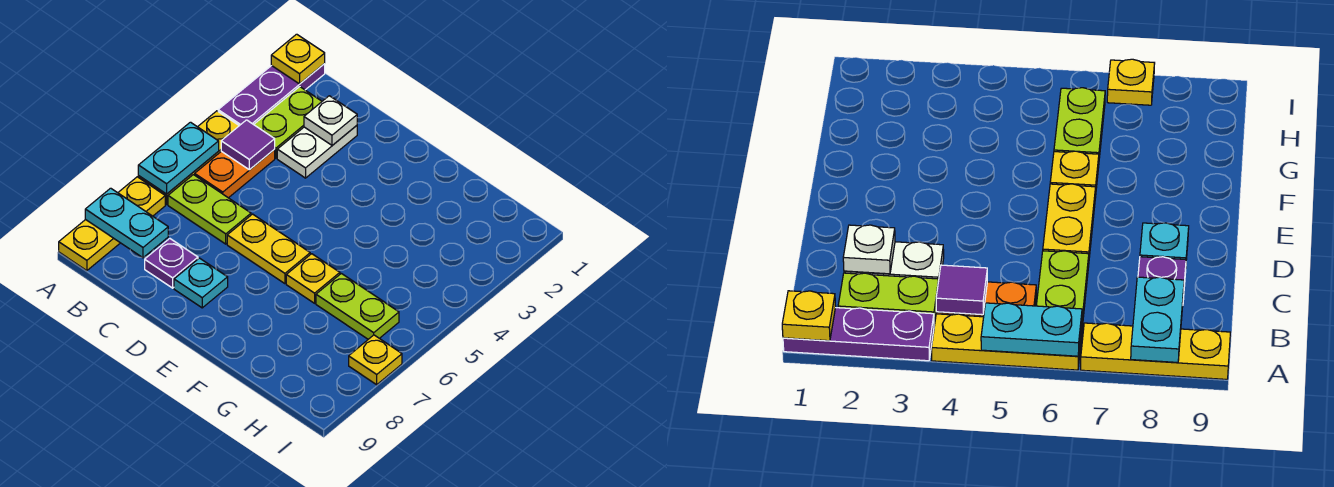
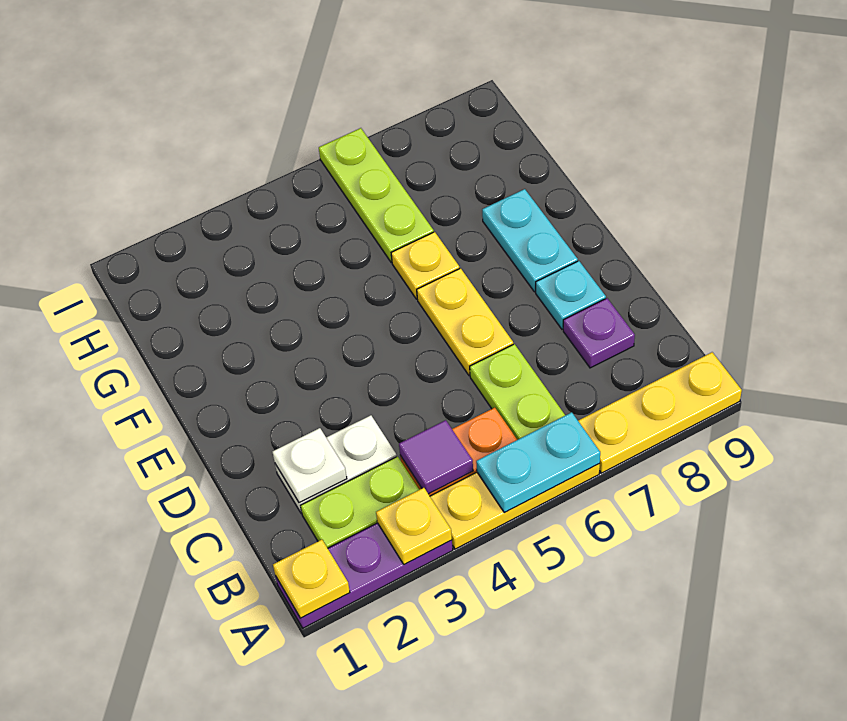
cyan plate A8:B8 level 2 -> cyan plate E8:F8 level 1
lime plate G6:H6 level 1 -> lime plate G6:I6 level 1
yellow plate I7 level 1 -> yellow plate A3 level 2

